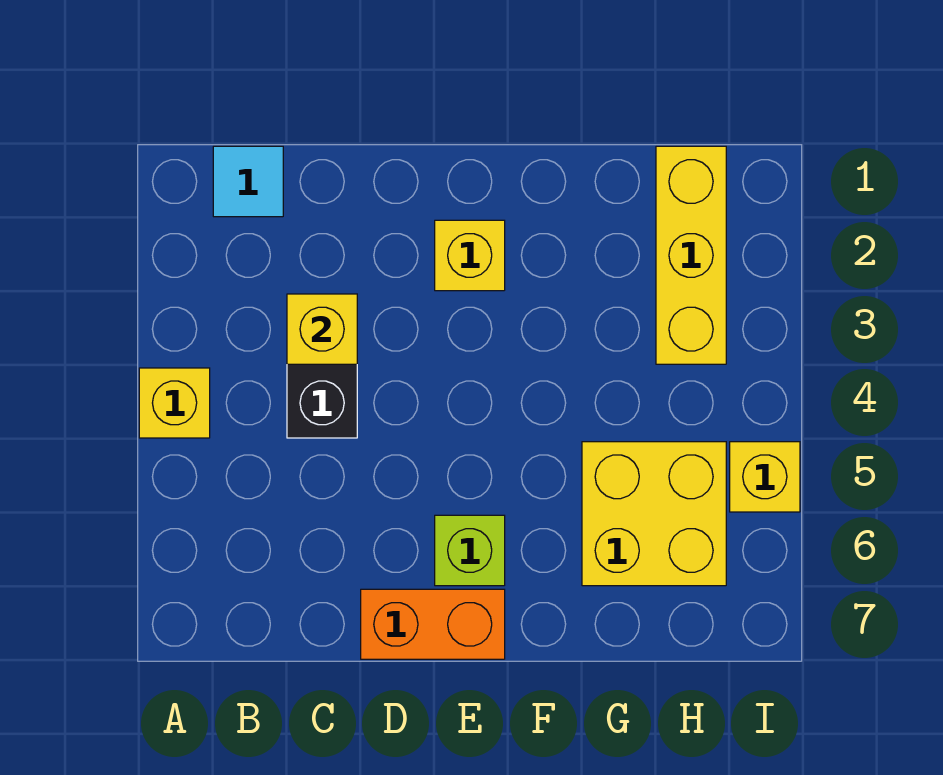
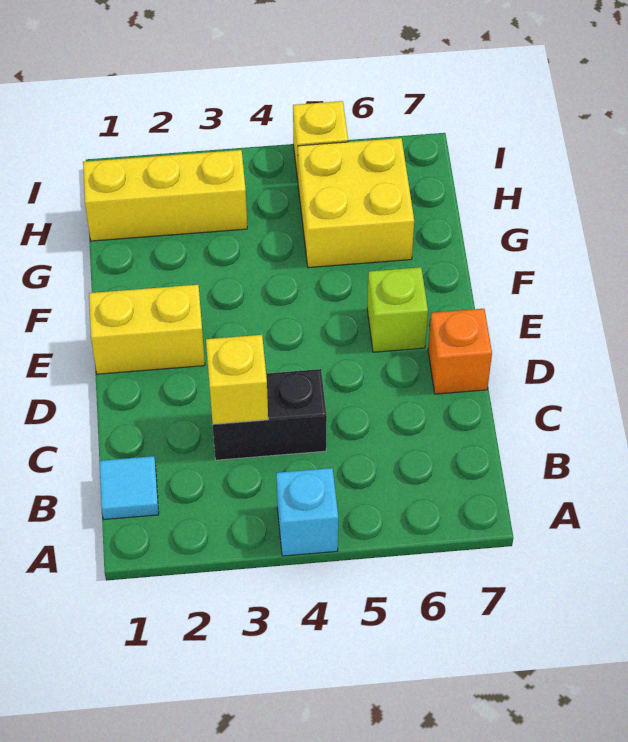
yellow brick A4 level 1 -> cyan brick A4 level 1
orange brick D7:E7 level 1 -> orange brick D7 level 1
yellow brick E2 level 1 -> yellow brick E1:E2 level 1

